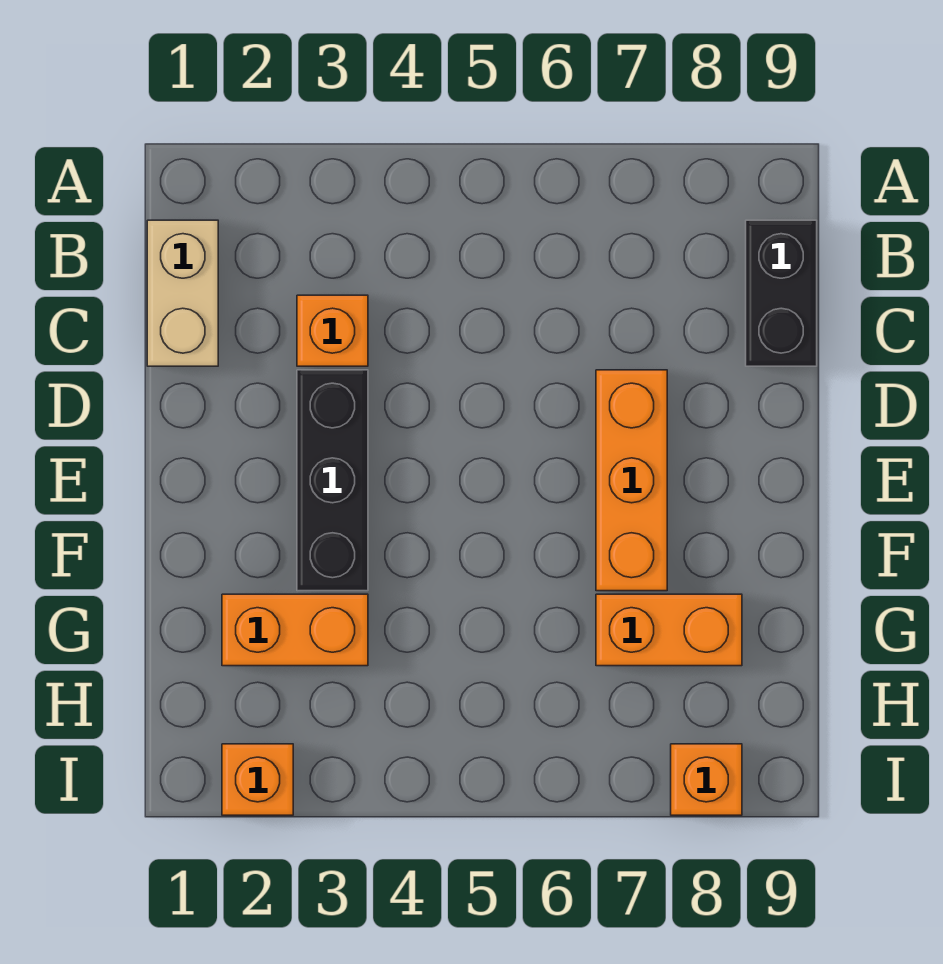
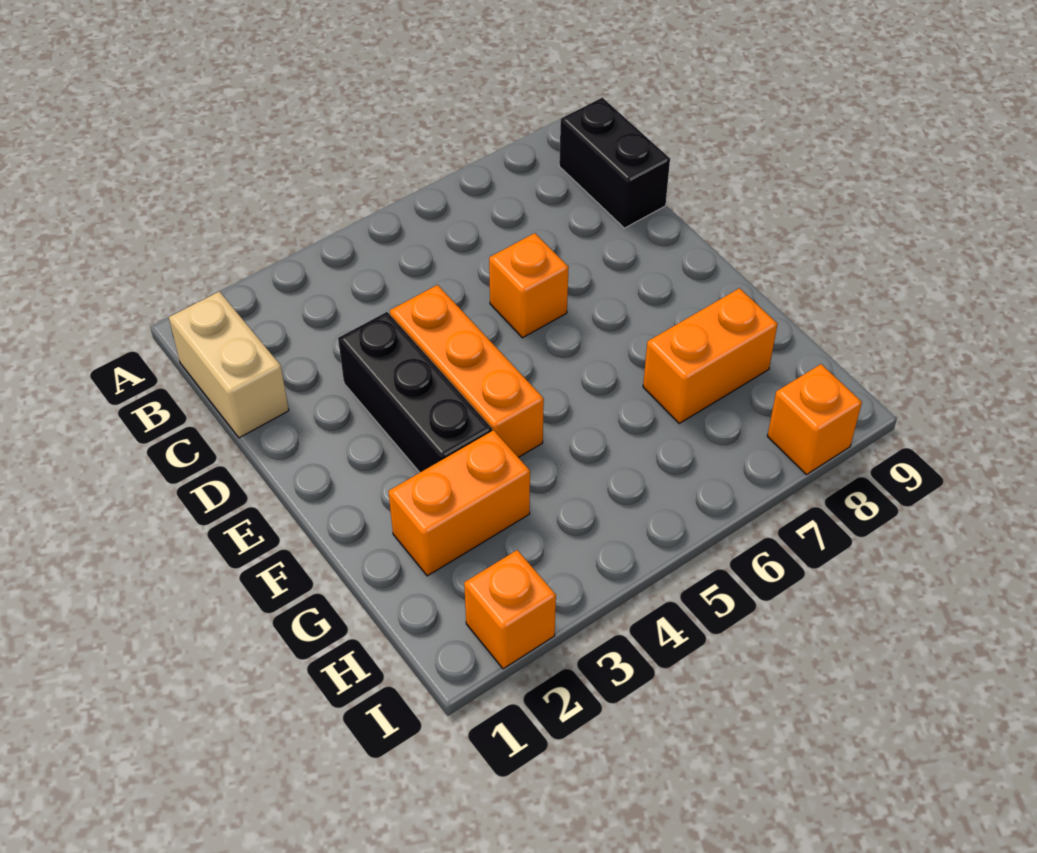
orange brick C3 level 1 -> orange brick D6 level 1
orange brick D7:F7 level 1 -> orange brick D4:F4 level 1

